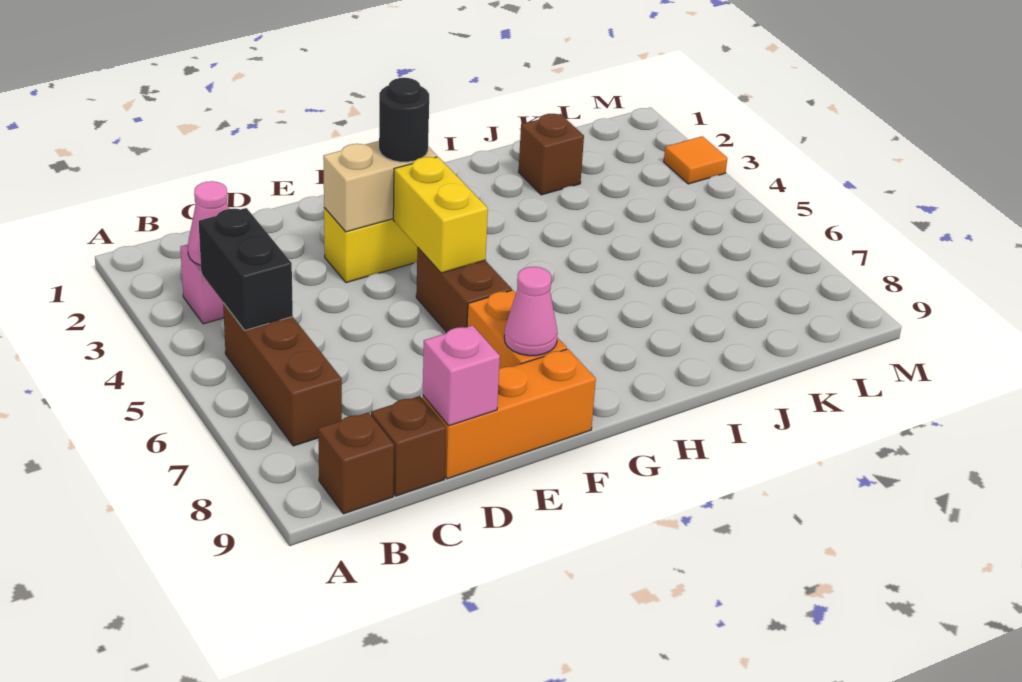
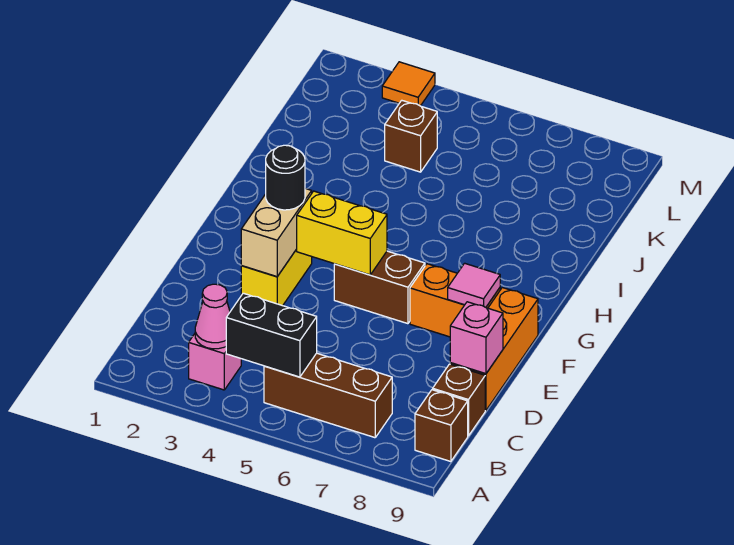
pink cone F8 level 2 -> pink tile F8 level 2
brown brick J2 level 1 -> brown brick K4 level 1

